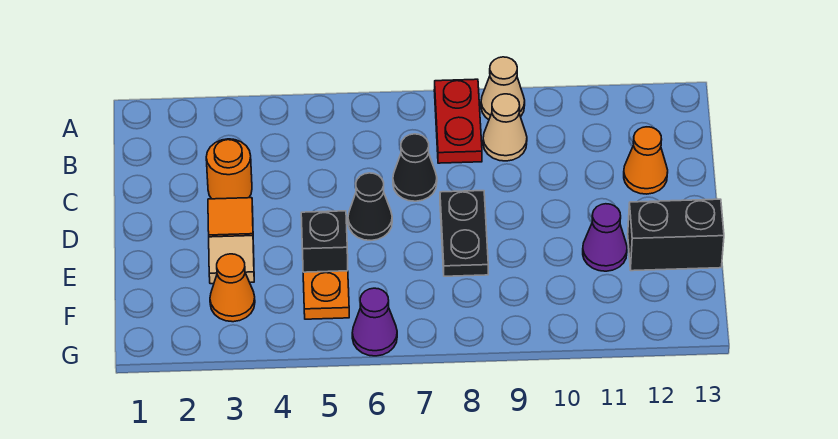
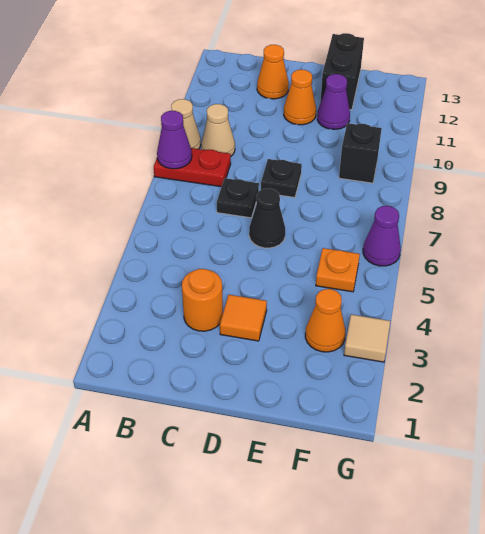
none -> purple cone A8 level 2
black cone C7 level 1 -> black plate C7 level 1
black plate D8:E8 level 1 -> black plate D8 level 1
none -> orange cone D11 level 1
tan tile E3 level 1 -> tan tile G3 level 1
black brick E5 level 1 -> black brick F9 level 1

